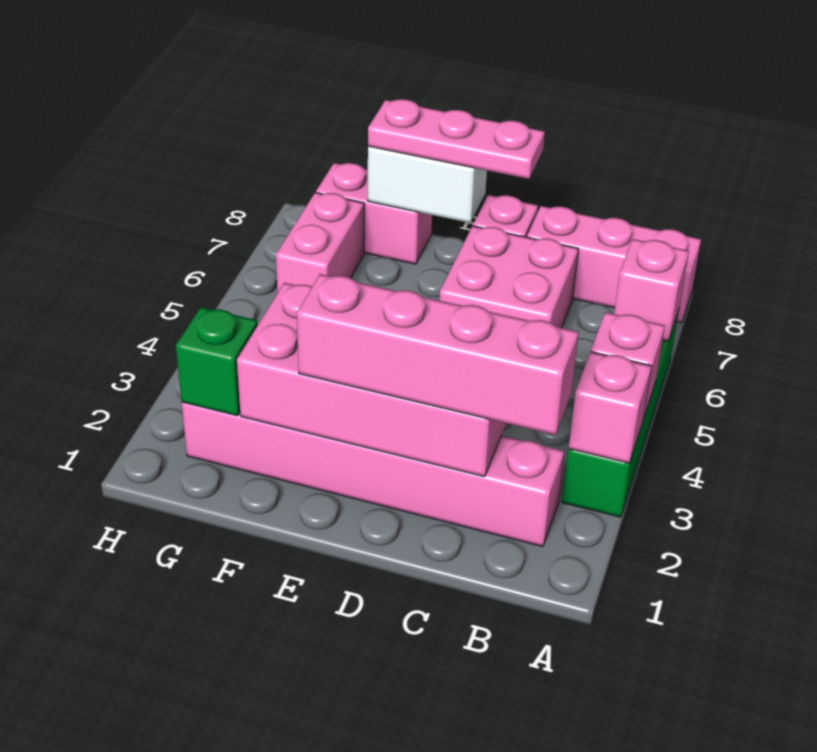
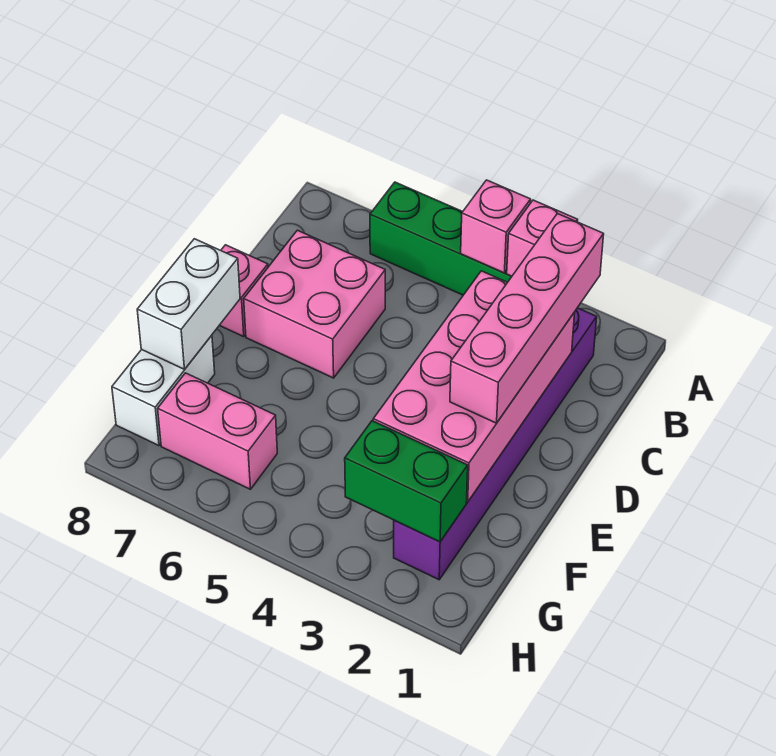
pink brick A6 level 2 -> none
pink brick A8:C8 level 1 -> none
pink brick B2:G2 level 1 -> purple brick B2:G2 level 1
pink plate D8:F8 level 3 -> none
pink brick F8:G8 level 1 -> white brick F8:G8 level 1
green brick G2 level 2 -> green brick G2:G3 level 2

